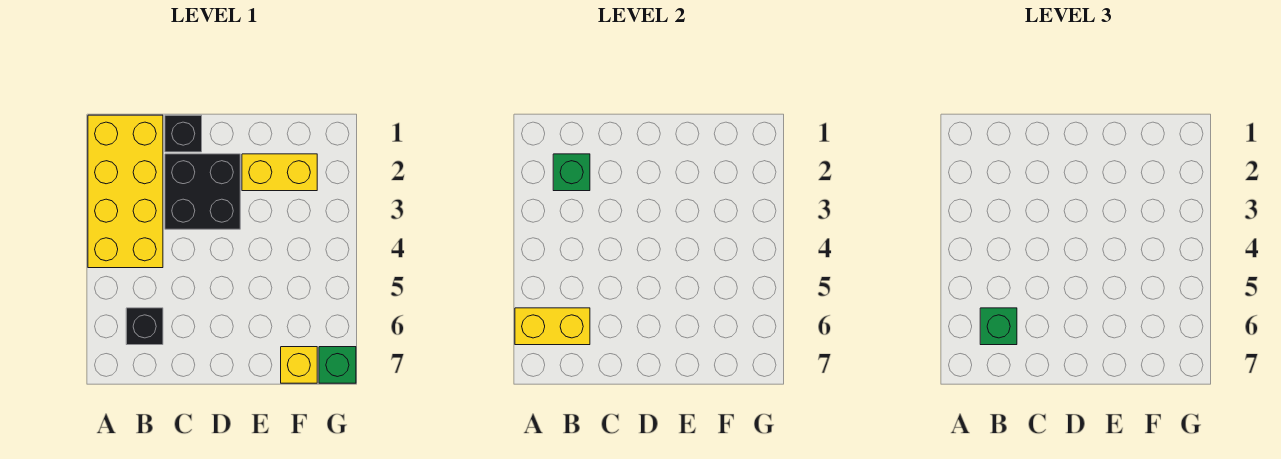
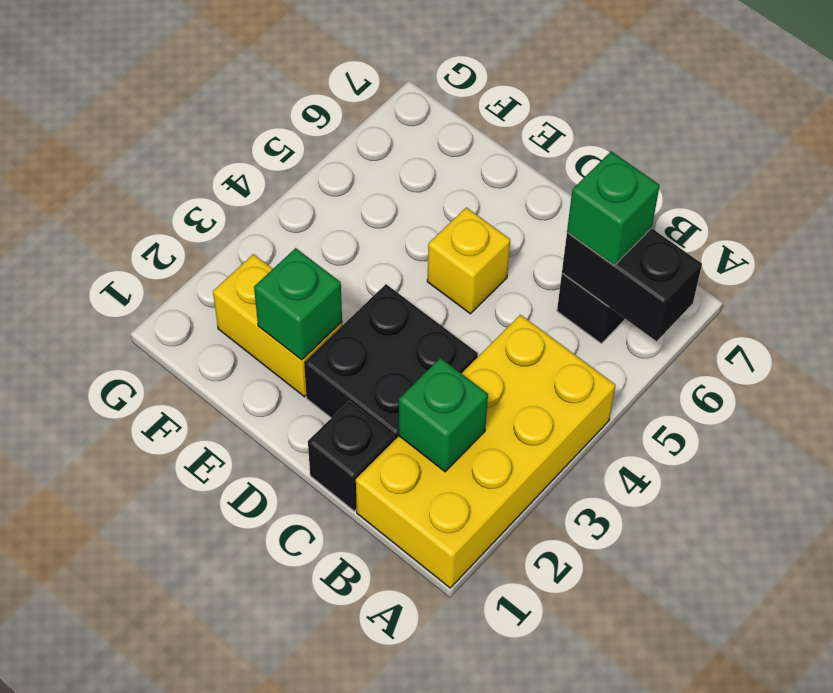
yellow brick A6:B6 level 2 -> black brick A6:B6 level 2
yellow brick F7 level 1 -> yellow brick D5 level 1
green brick G7 level 1 -> green brick E2 level 2

